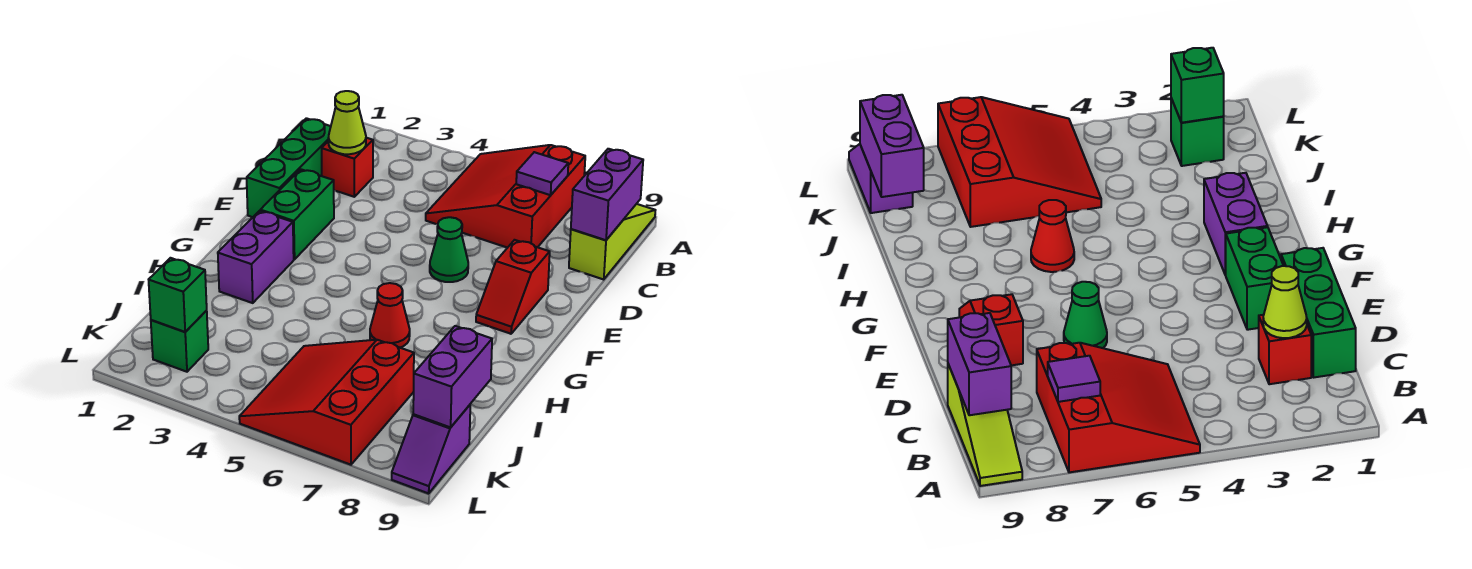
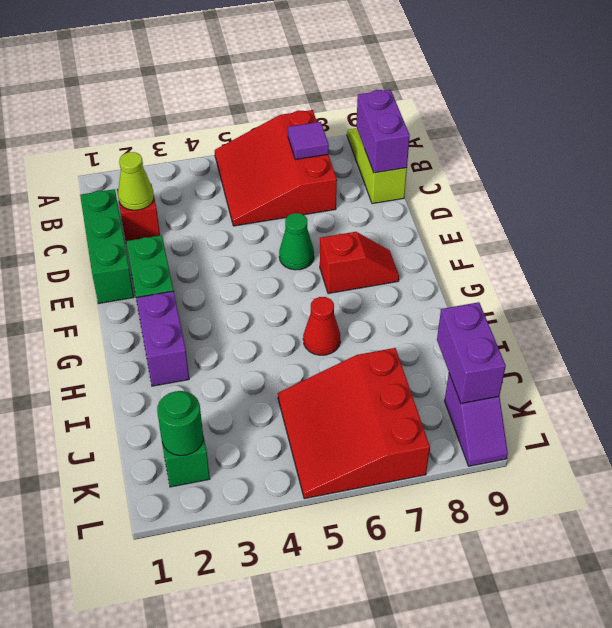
red slope E8:F8 level 1 top E -> red slope F7:F8 level 1 top 7
green brick K2 level 2 -> green round brick K2 level 2

